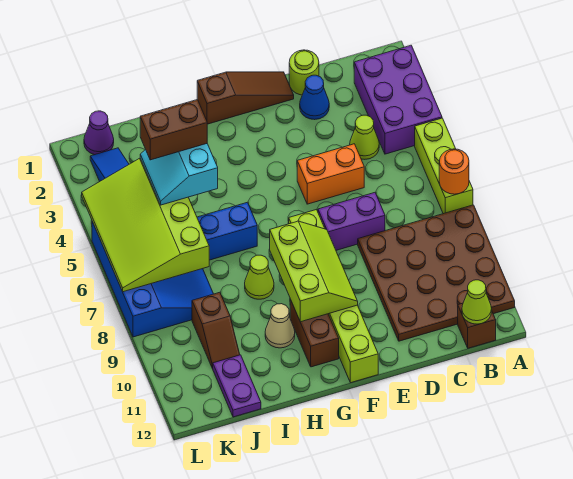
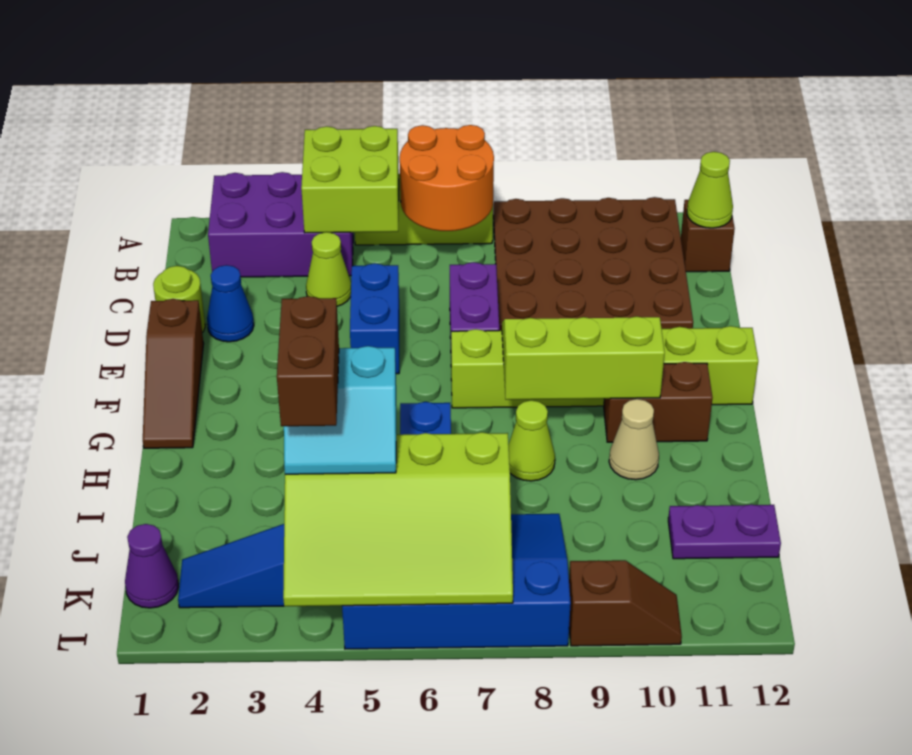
none -> lime brick A4:B5 level 2
orange round brick A7 level 2 -> orange round brick A6:B7 level 2
orange brick D5:E5 level 1 -> blue brick D5:E5 level 1
brown slope E1:G1 level 1 top G -> brown slope E1:G1 level 1 top E
brown slope J9:J10 level 1 top 9 -> brown slope L9:L10 level 1 top 9

